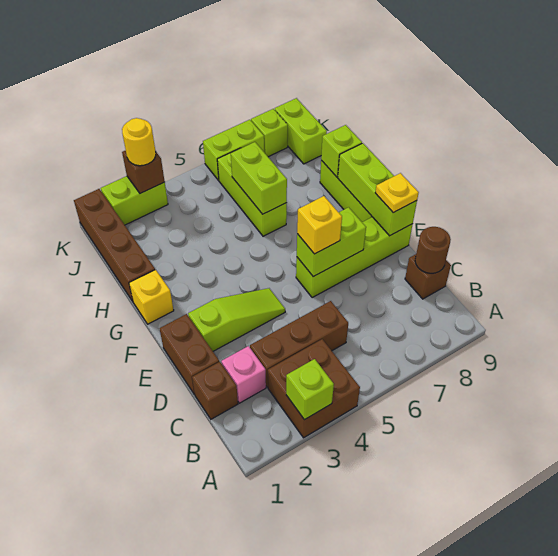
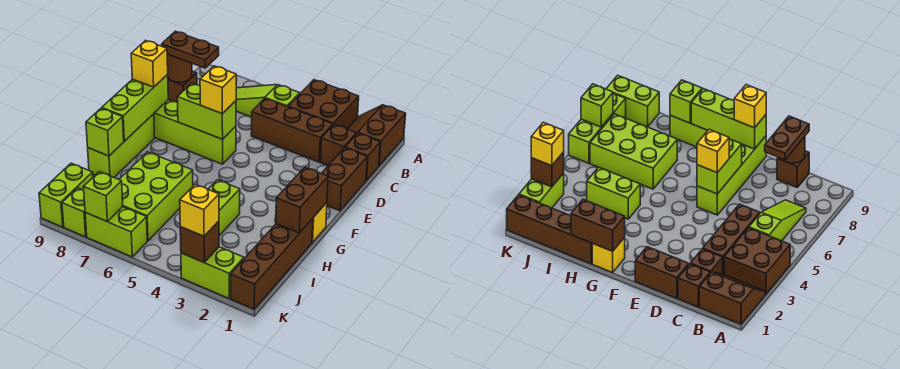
none -> brown slope A1:B2 level 1 top 1
lime brick A3 level 2 -> lime brick K7 level 2
pink brick C2 level 1 -> brown brick C2 level 1
none -> brown plate C8:C9 level 3
lime slope E2:E4 level 1 top 2 -> lime slope B5:B7 level 1 top 5
yellow plate E9 level 3 -> yellow brick E9 level 3
none -> brown brick G1:H1 level 2
lime brick H6:J6 level 1 -> lime brick H6:J7 level 1
lime brick H6:I6 level 2 -> lime brick H4:I4 level 1
yellow round brick K3 level 3 -> yellow brick K3 level 3

